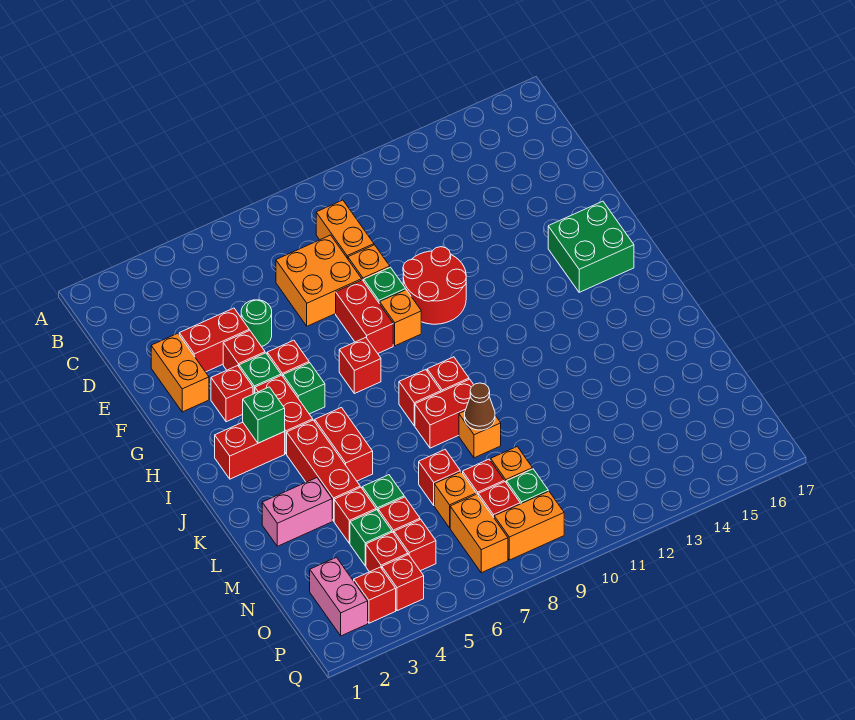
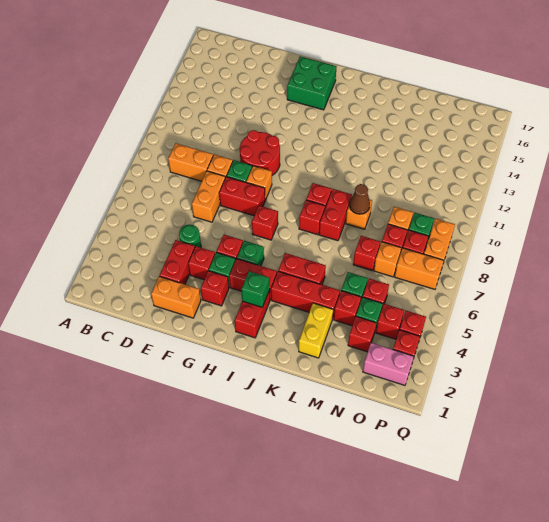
orange brick D7:E8 level 1 -> orange brick E7:E8 level 1
pink brick L2:L3 level 1 -> yellow brick L2:L3 level 1
red brick O5 level 1 -> red brick N3 level 1

